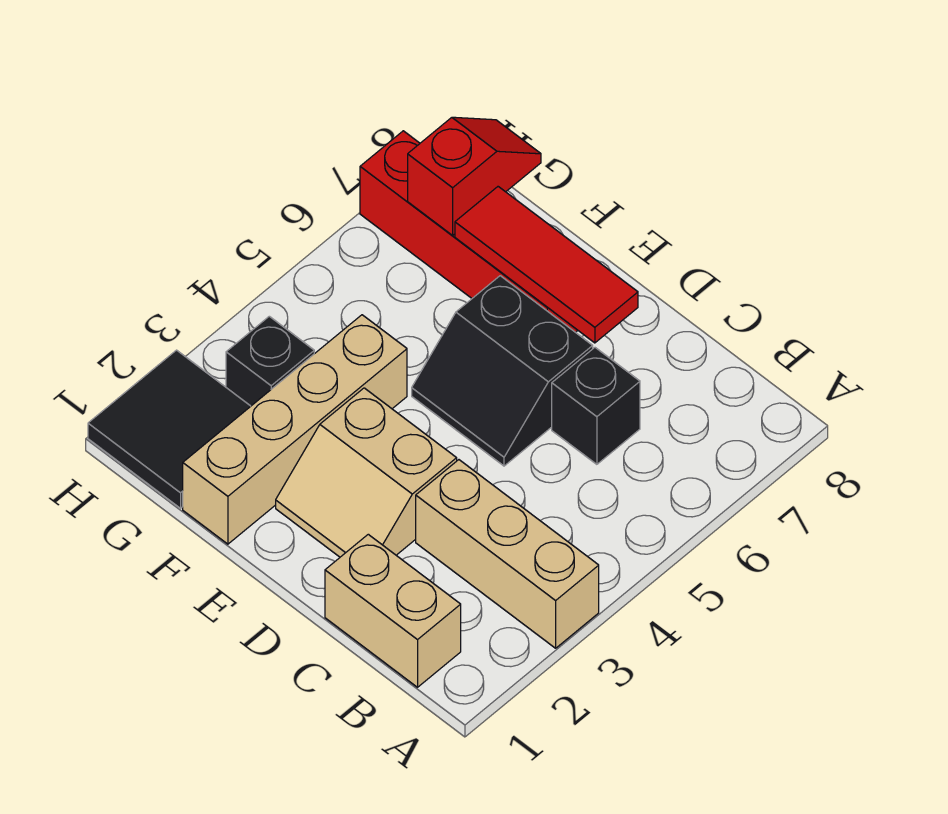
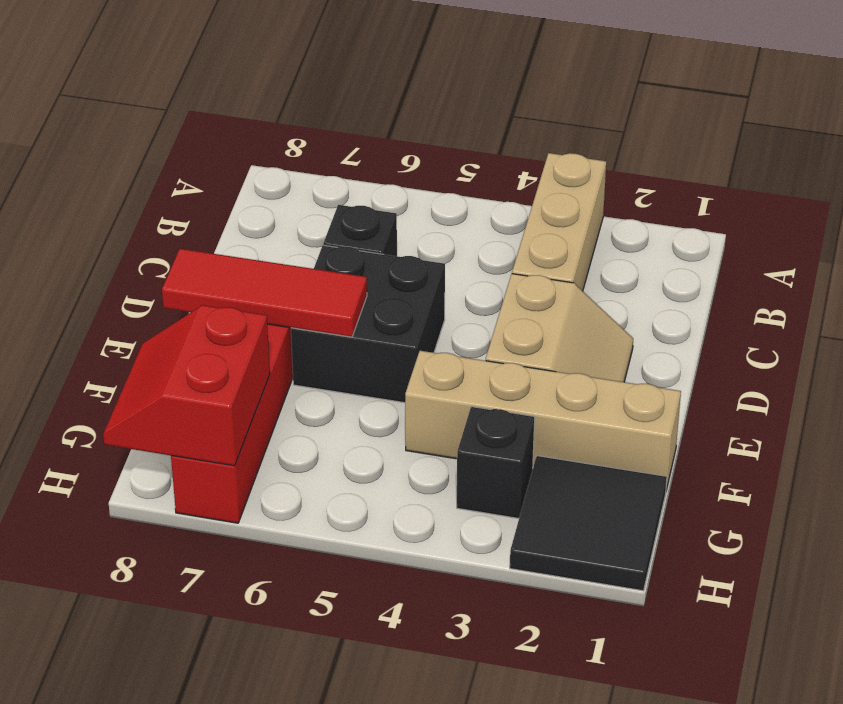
tan brick B1:C1 level 1 -> none
black slope D5:E6 level 1 top 6 -> black brick D5:E6 level 1
red tile D7:F7 level 2 -> red tile E6:E8 level 2
red slope G7:G8 level 2 top 7 -> red slope G7:H8 level 2 top 7

